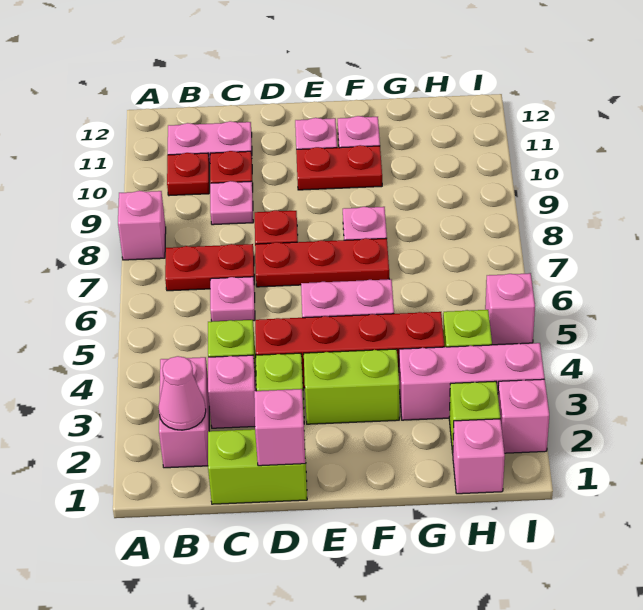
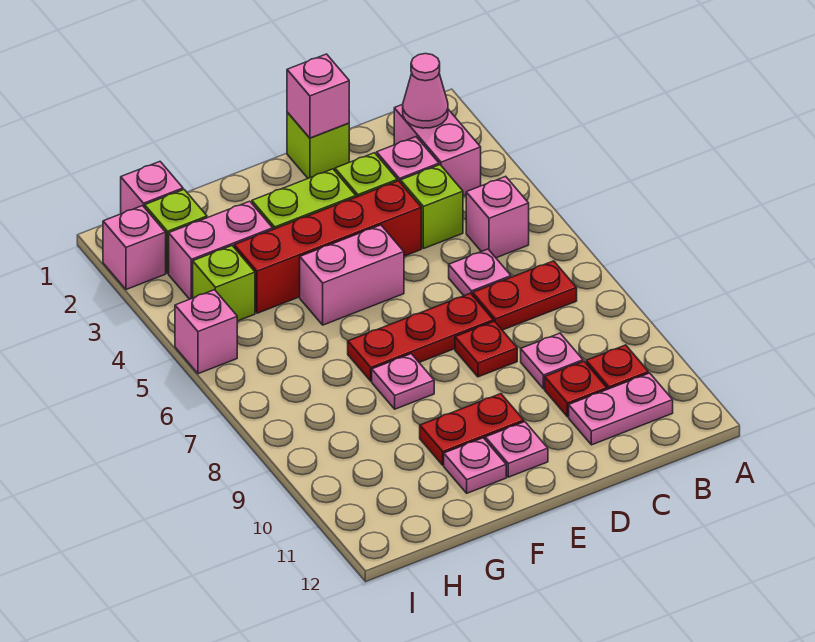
pink brick A8 level 1 -> pink brick B5 level 1
lime brick C1:D1 level 1 -> lime brick D1 level 1
pink brick G3:I3 level 1 -> pink brick G3:H3 level 1

